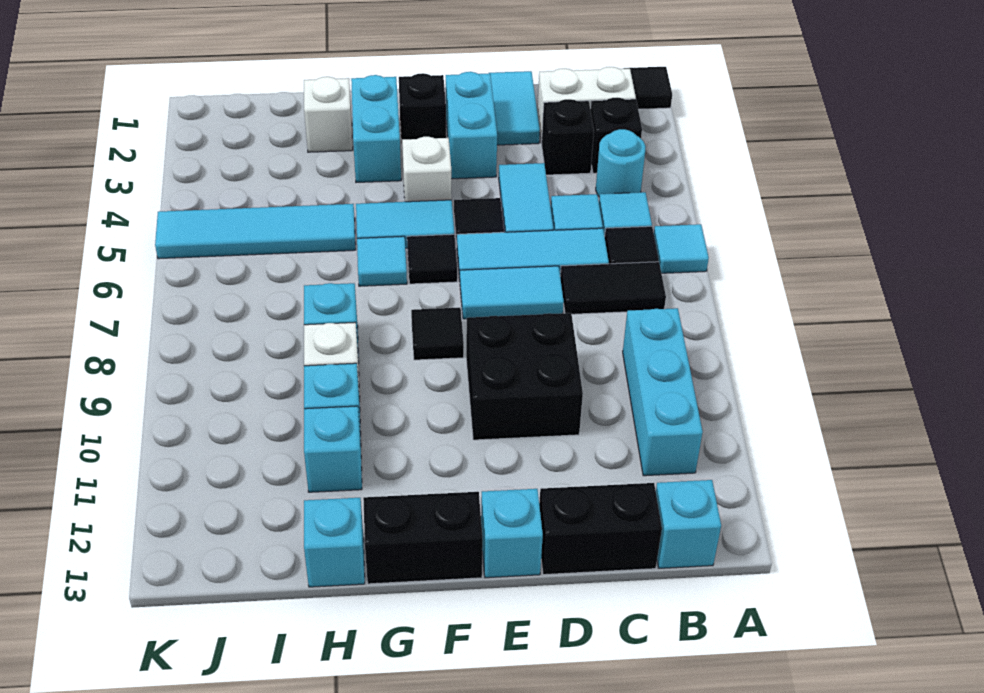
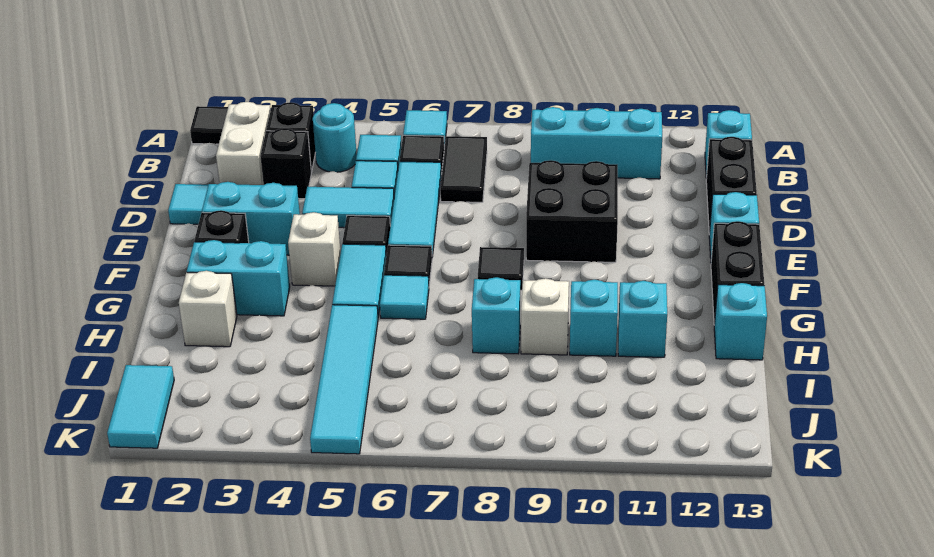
cyan tile D7:E7 level 1 -> cyan tile J1:K1 level 1

